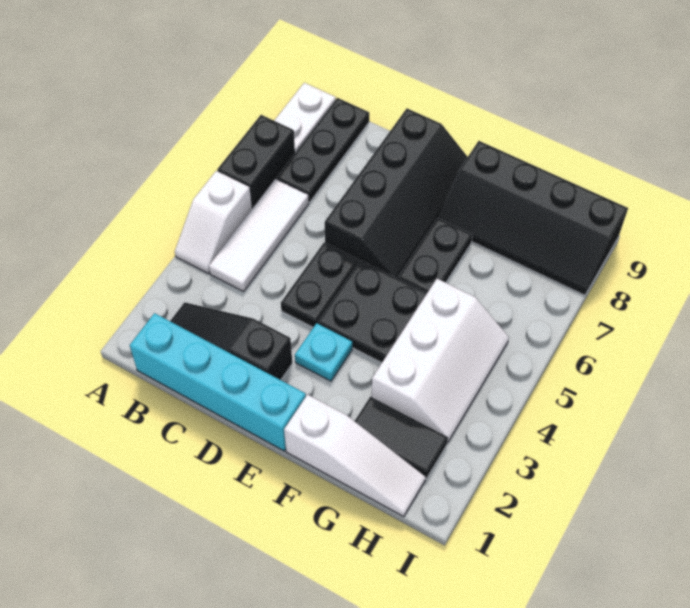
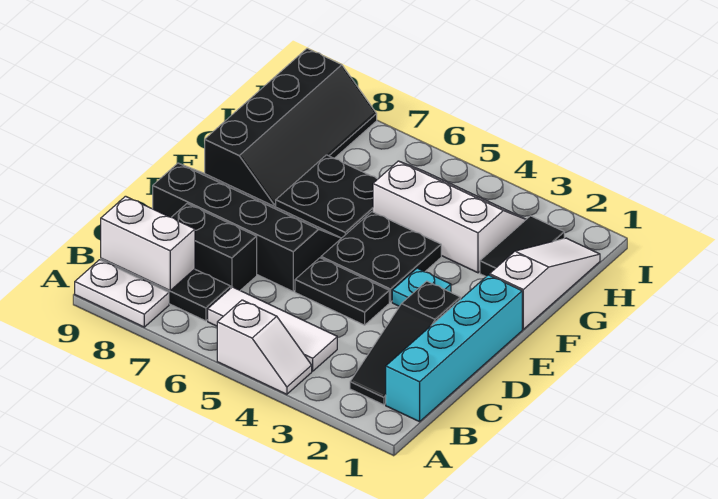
black brick A6:A7 level 1 -> black brick C7:C8 level 1
none -> white brick B8:B9 level 2
black plate F6:F7 level 1 -> black plate F6:G7 level 1

